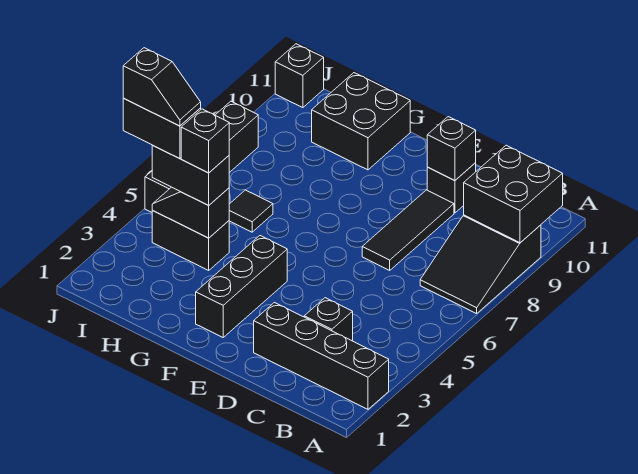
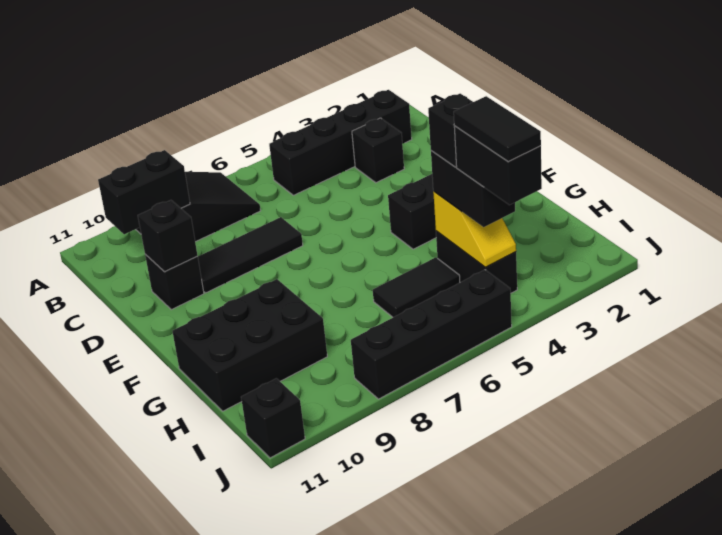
black brick A2:D2 level 1 -> black brick B2:B5 level 1
black brick A9:B10 level 2 -> black brick B9:B10 level 2
black brick G10:H11 level 1 -> black brick G9:H11 level 1
black slope H4:I4 level 2 top H -> yellow slope H4:I4 level 2 top H
black tile H6 level 1 -> black tile H5:H6 level 1
black slope I4:J4 level 5 top J -> black tile I4:J4 level 5

